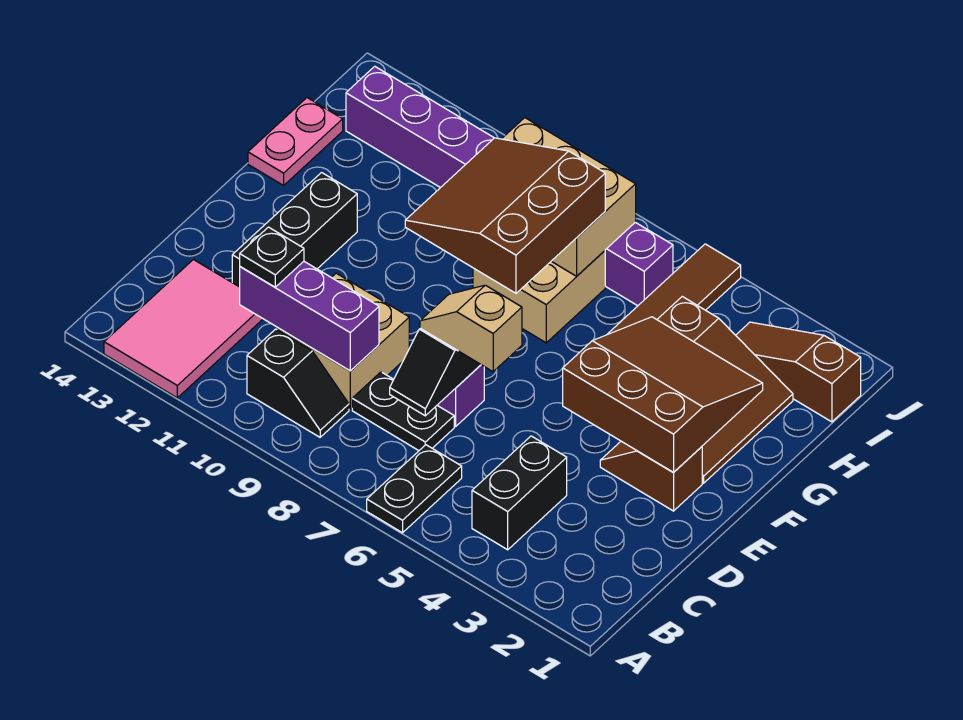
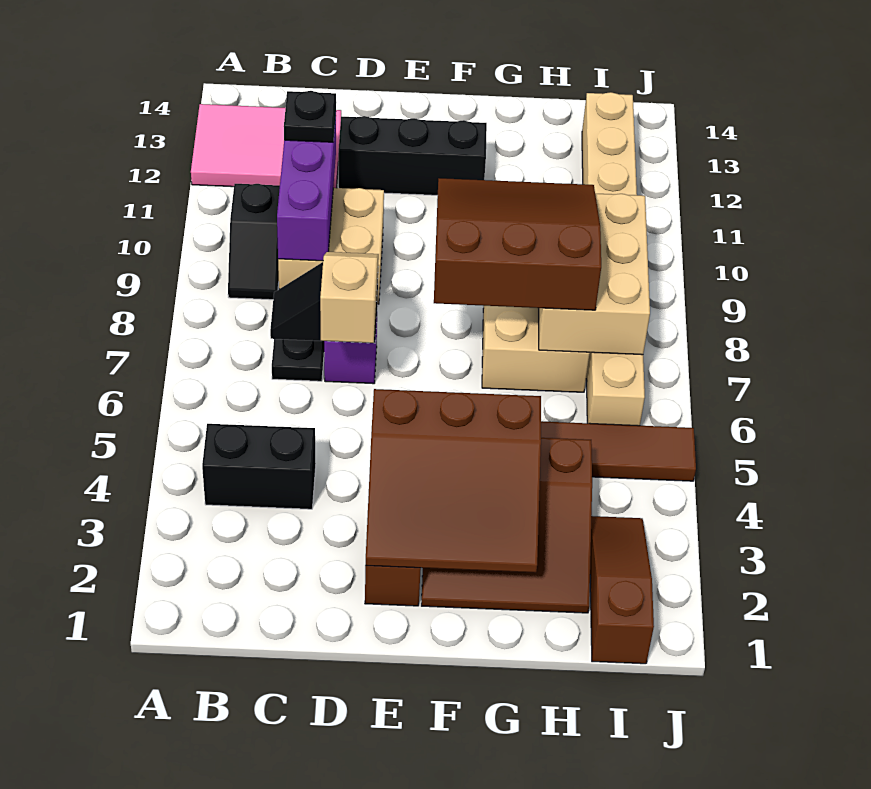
black plate A6:B6 level 1 -> none
brown slope E2:G4 level 2 top E -> brown slope E2:G4 level 2 top 4
pink plate G14:H14 level 1 -> none
purple brick I6:I13 level 1 -> tan brick I6:I13 level 1

